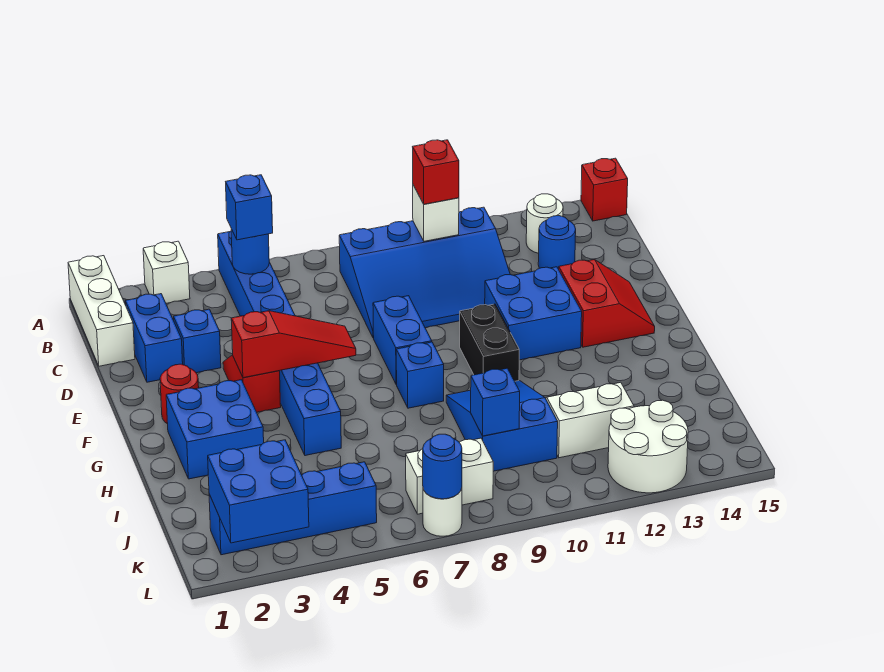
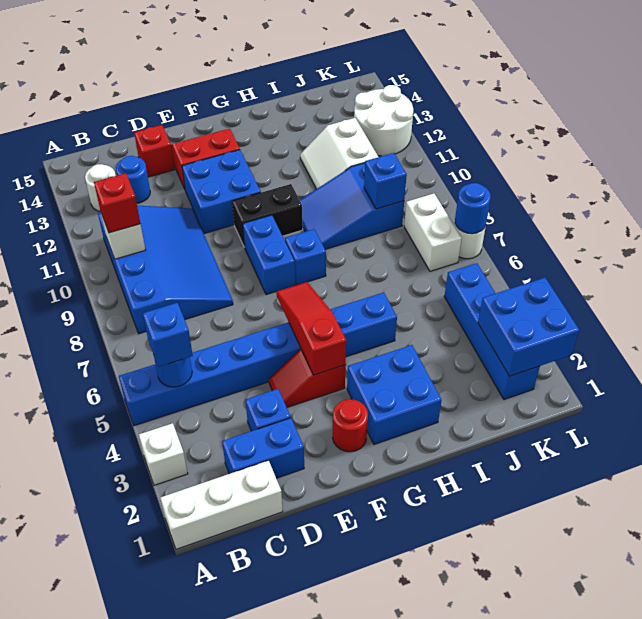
red brick A15 level 1 -> red brick D14 level 1
blue brick E8:F8 level 1 -> blue brick F8:F9 level 1

